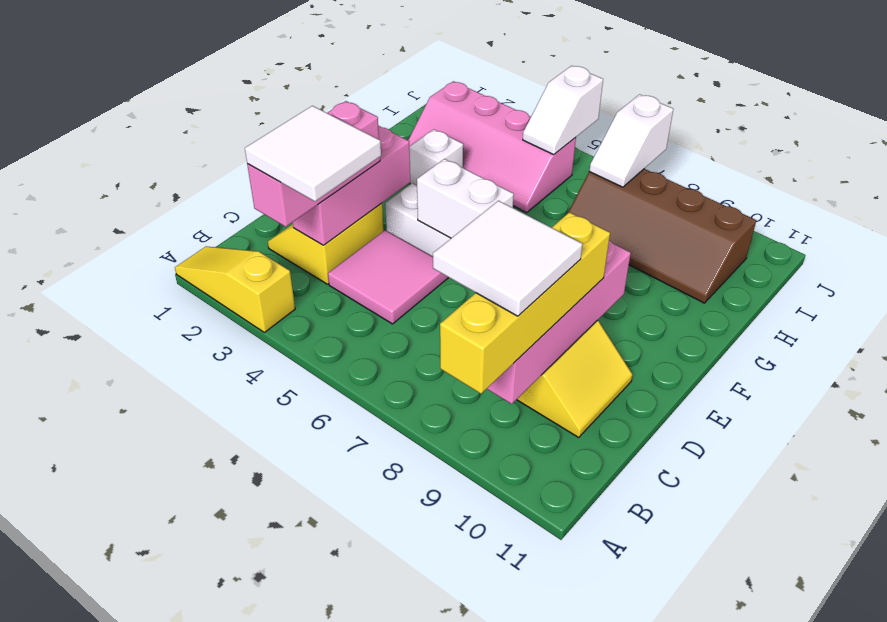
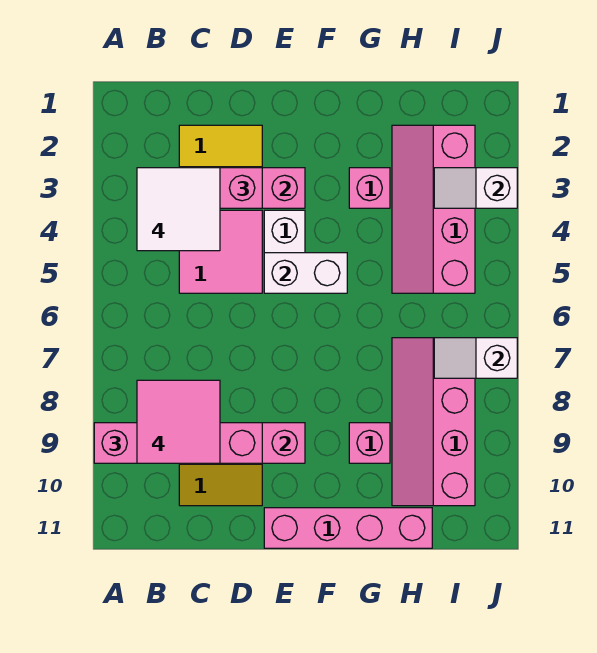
yellow slope A1:A3 level 1 top 3 -> none
yellow brick A9:D9 level 3 -> pink brick A9:D9 level 3
white tile B8:C9 level 4 -> pink tile B8:C9 level 4
white brick E5:E6 level 2 -> white brick E5:F5 level 2
none -> pink brick E11:H11 level 1
white brick G3 level 1 -> pink brick G3 level 1
none -> pink brick G9 level 1
brown slope H7:I10 level 1 top I -> pink slope H7:I10 level 1 top I
white slope I5:J5 level 2 top J -> white slope I3:J3 level 2 top J

